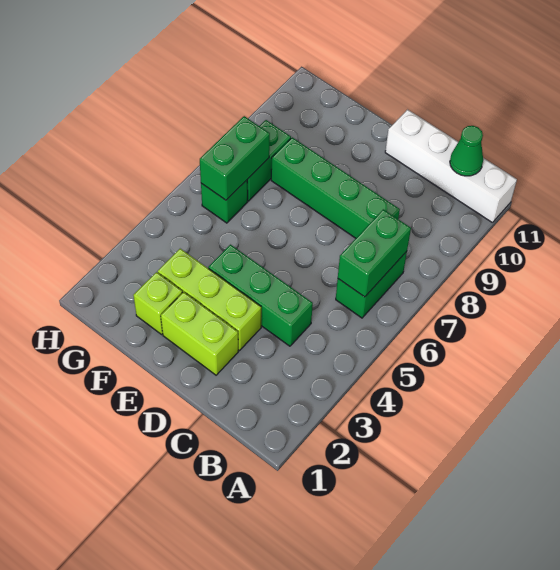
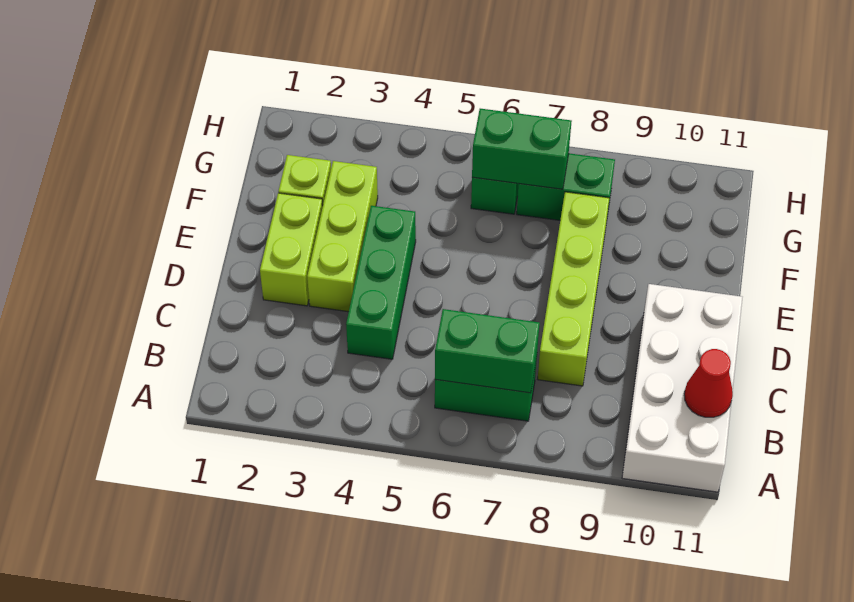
white brick A11:D11 level 1 -> white brick A10:D11 level 1
green cone B11 level 2 -> red cone B11 level 2
green brick C8:F8 level 1 -> lime brick C8:F8 level 1

